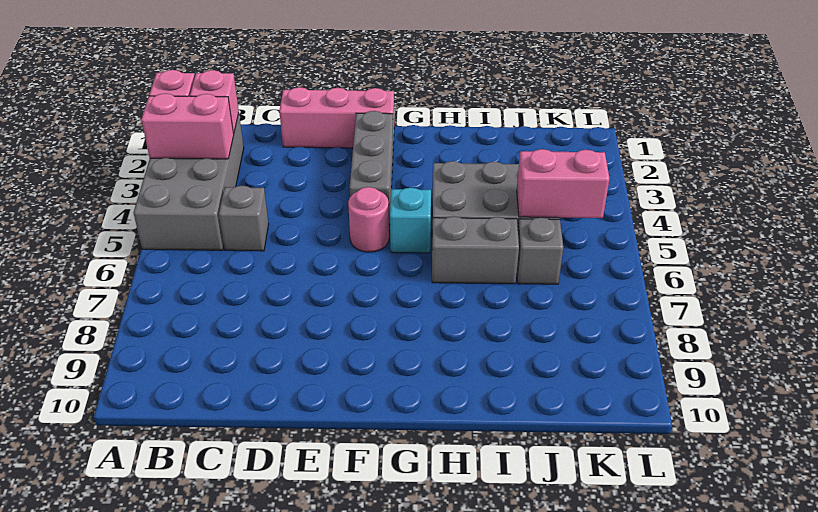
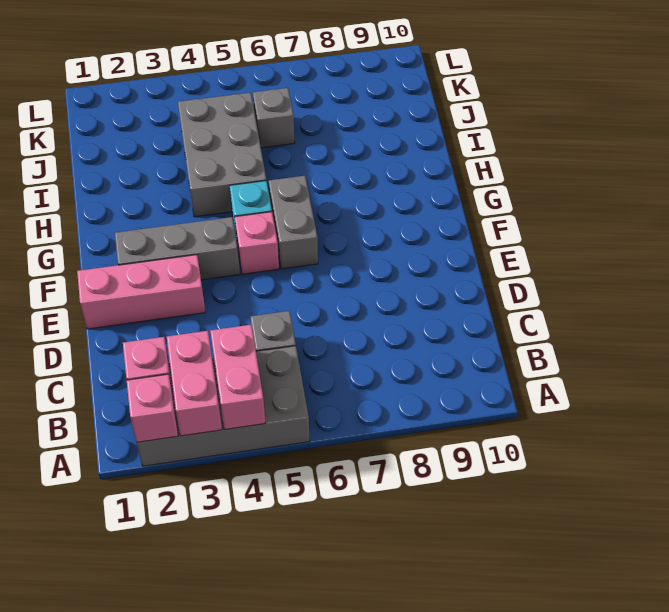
pink brick D1:F1 level 1 -> pink brick E1:E3 level 1
pink round brick F5 level 1 -> pink brick F5 level 1
grey brick H6:I6 level 1 -> grey brick F6:G6 level 1
pink brick J5:K5 level 2 -> pink brick A4:B4 level 2

